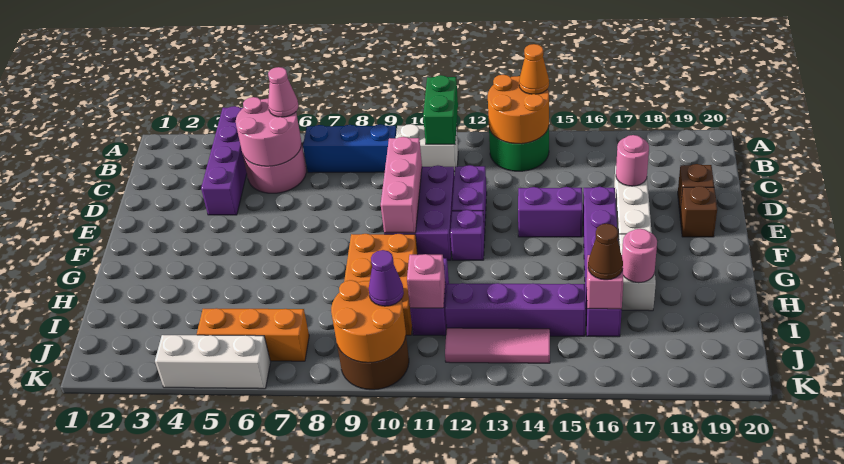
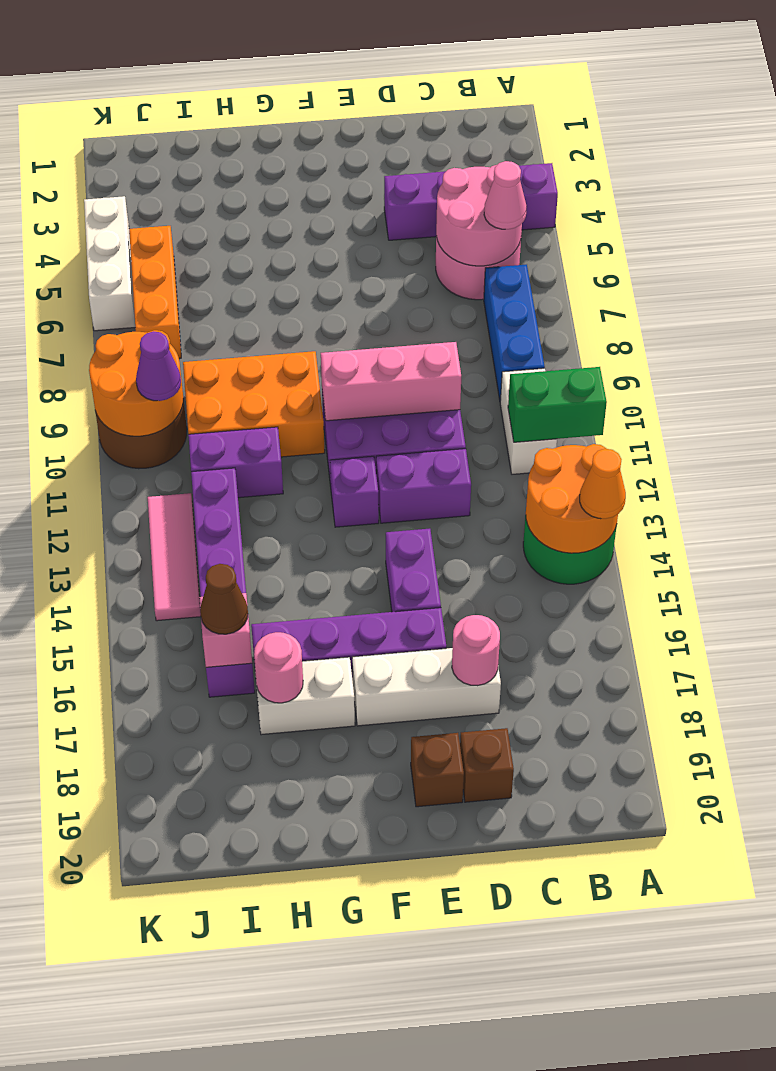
pink brick I11 level 2 -> none

